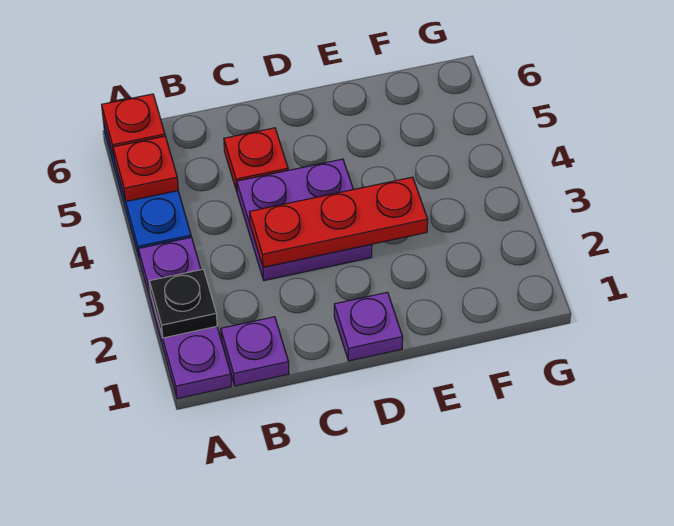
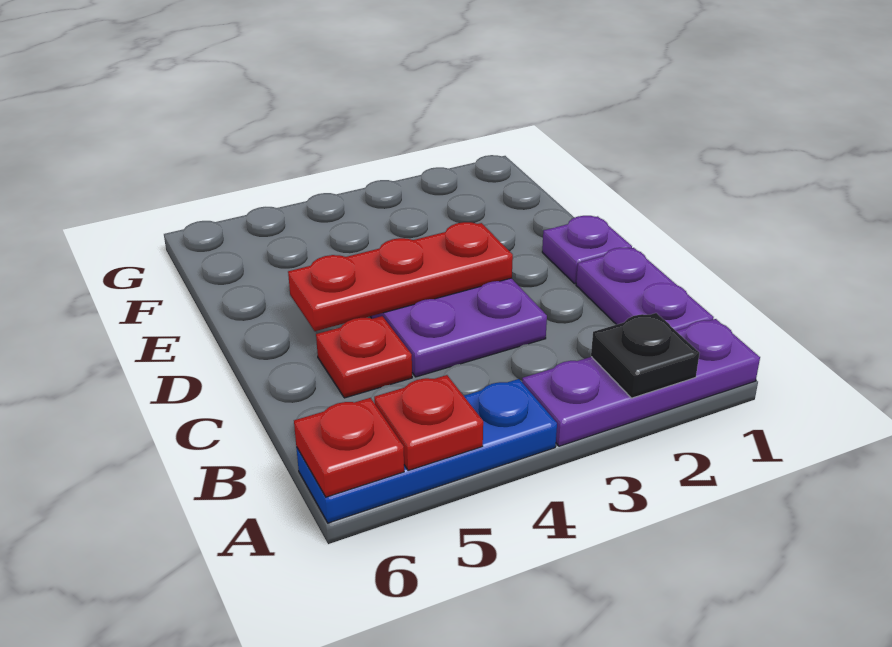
purple plate B1 level 1 -> purple plate B1:C1 level 1
red plate C3:E3 level 2 -> red plate D3:D5 level 2

